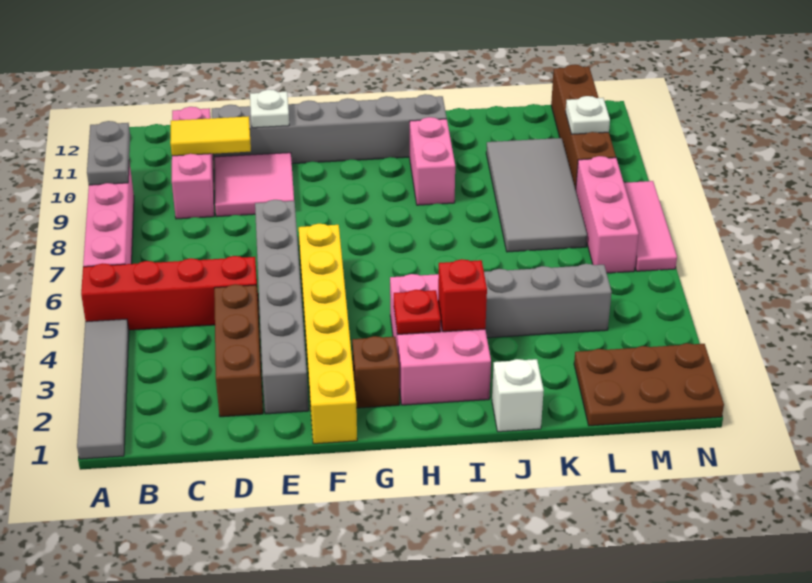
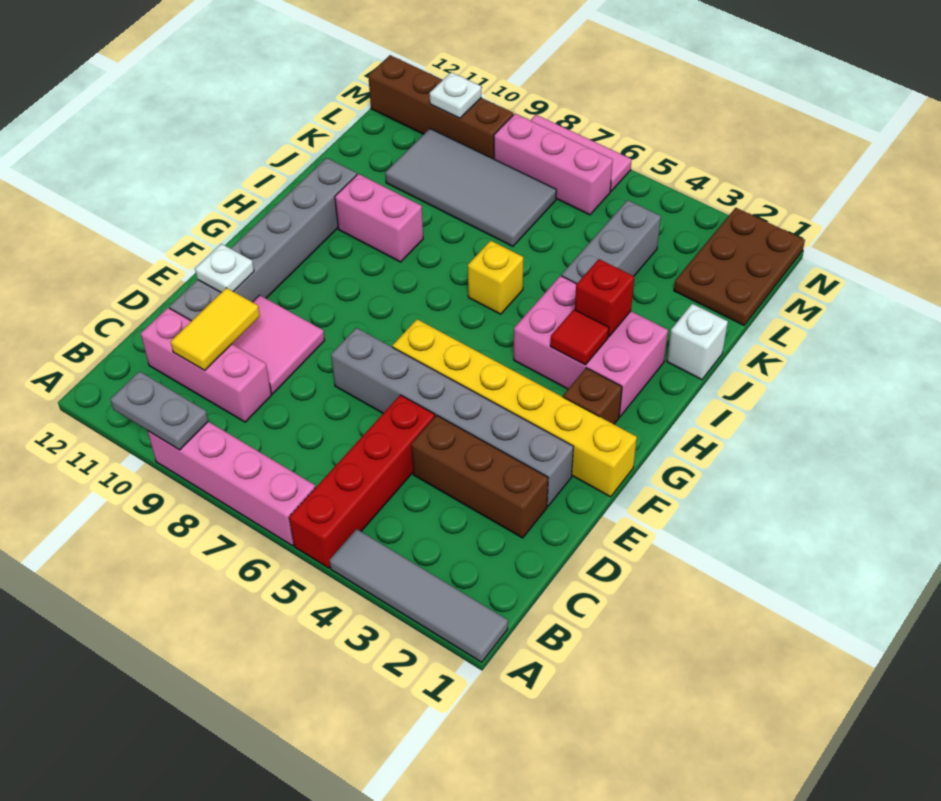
red plate H3 level 2 -> red tile H3 level 2
none -> yellow brick I6 level 1

